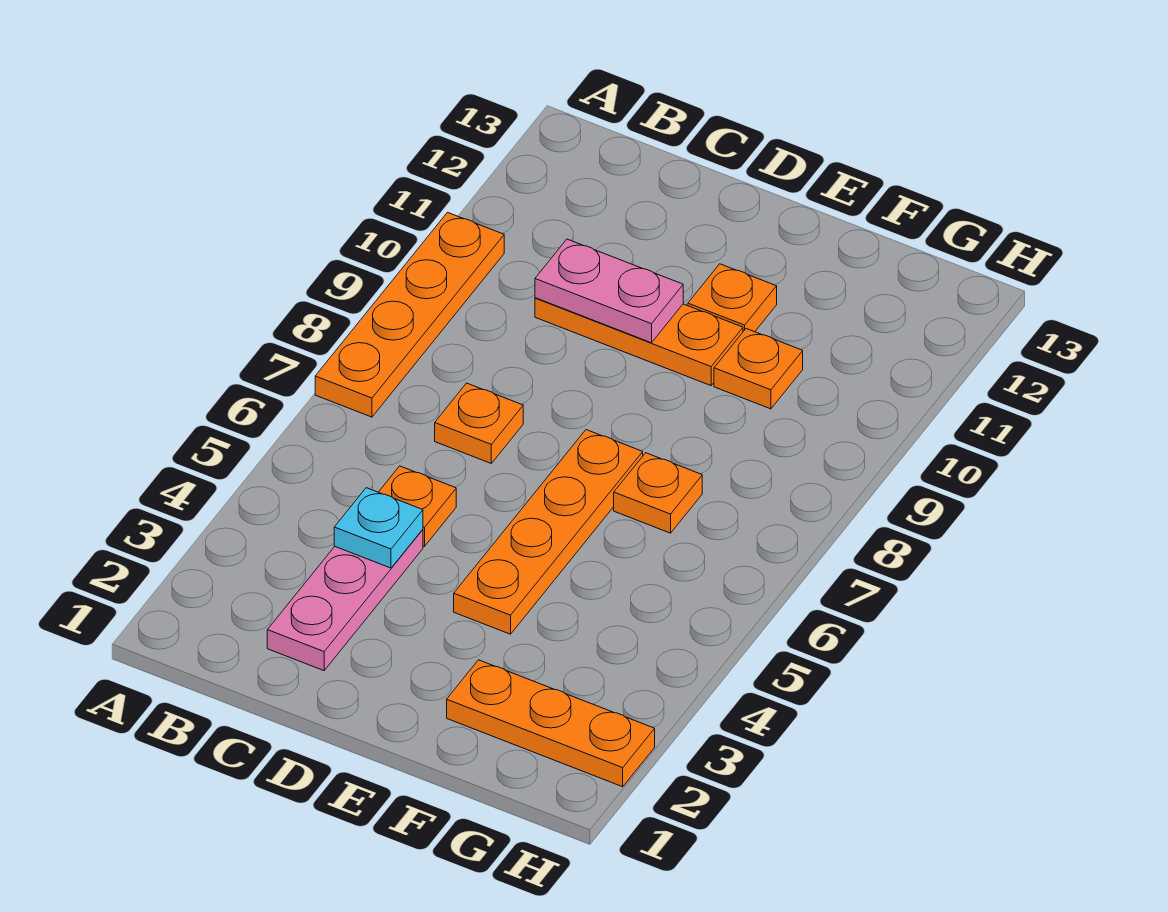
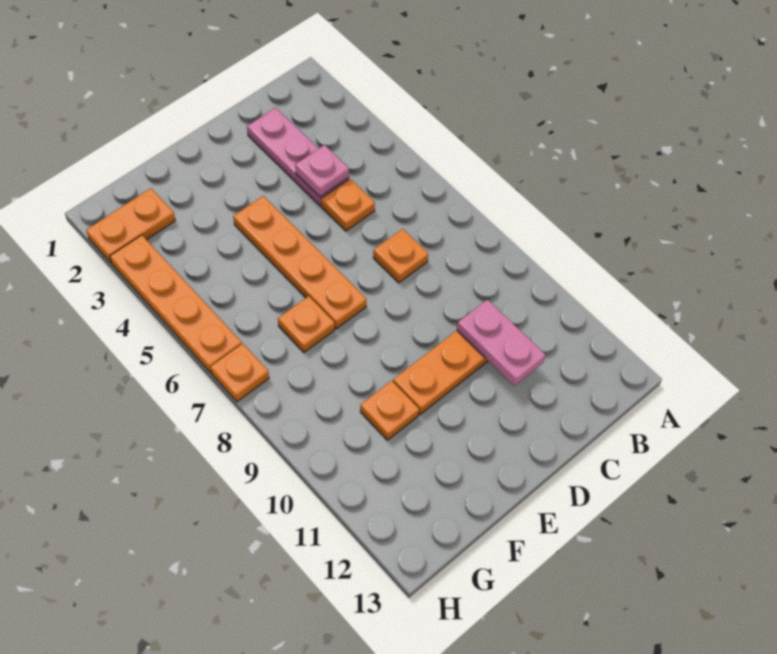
orange plate A7:A10 level 1 -> orange plate H3:H6 level 1
cyan plate C4 level 2 -> pink plate C4 level 2
pink plate C10:D10 level 2 -> pink plate C10:C11 level 2
orange plate E11 level 1 -> orange plate H7 level 1
orange plate F2:H2 level 1 -> orange plate G2:H2 level 1

